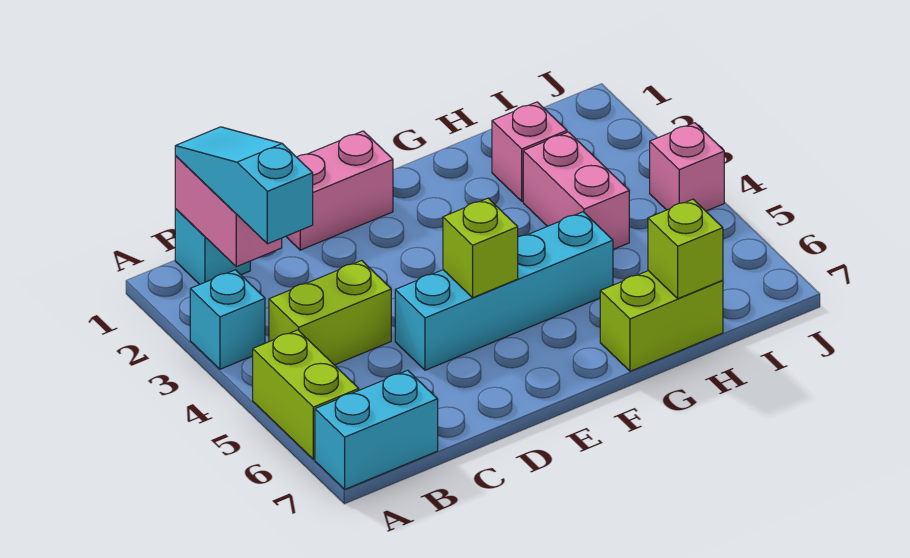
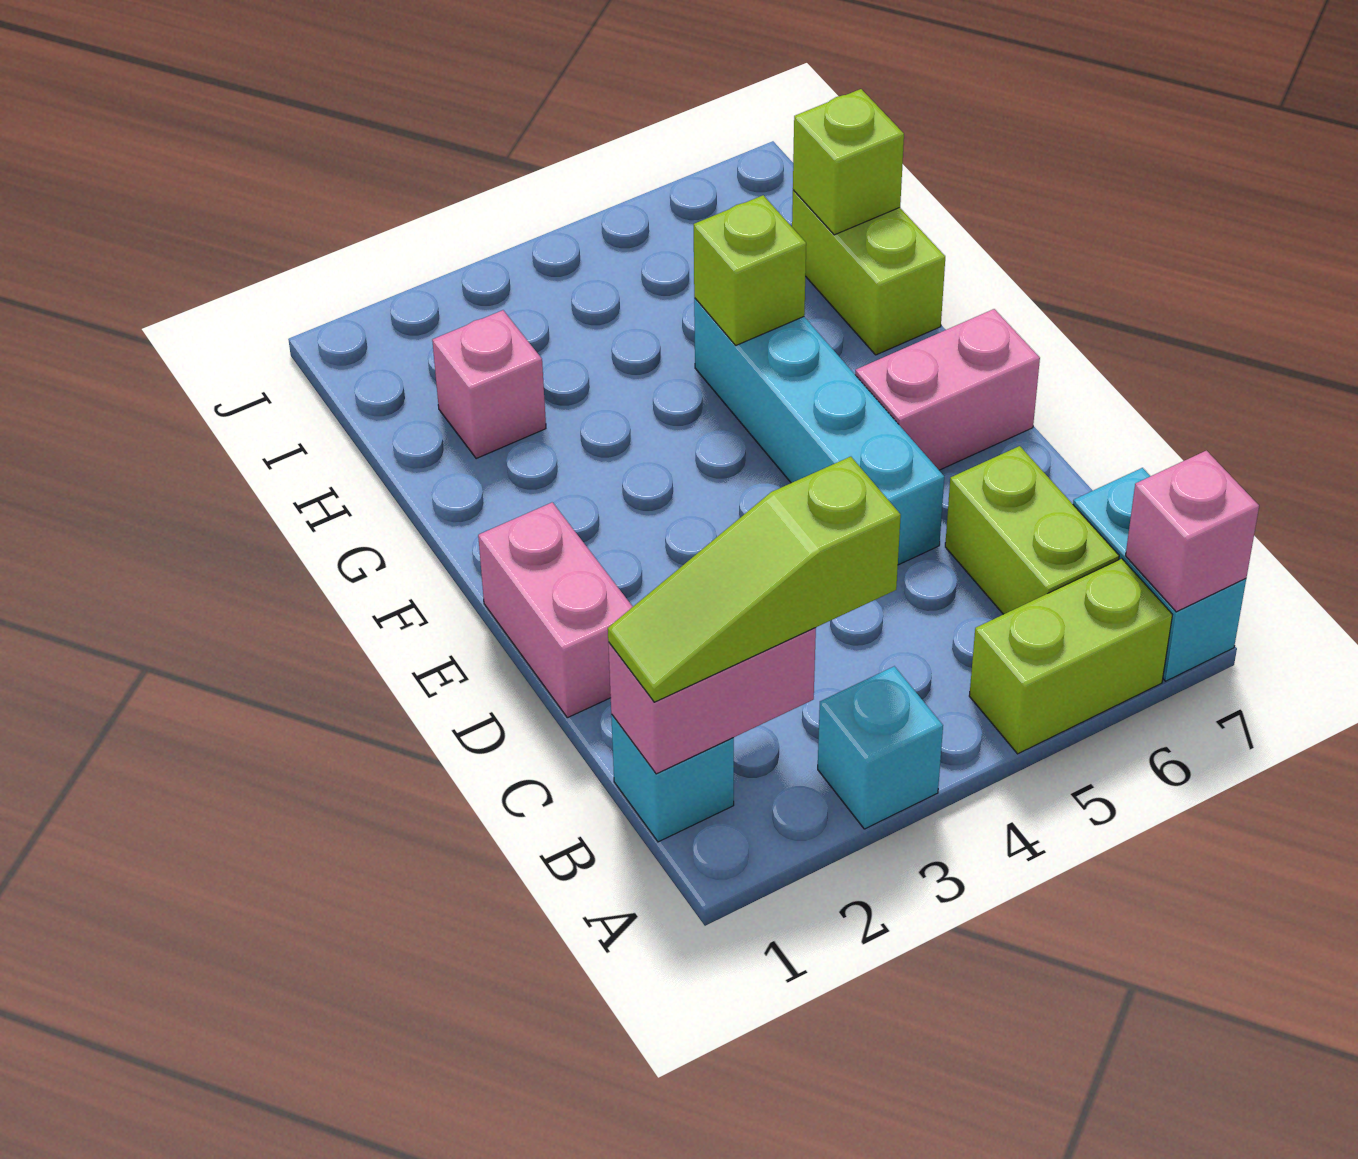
cyan slope B1:B3 level 3 top 3 -> lime slope B1:B3 level 3 top 3
lime brick B4:C4 level 1 -> lime brick B6:C6 level 1
lime brick E5 level 2 -> lime brick G5 level 2
pink brick H3:H4 level 1 -> pink brick E6:E7 level 1
pink brick J4 level 1 -> pink brick A7 level 2

